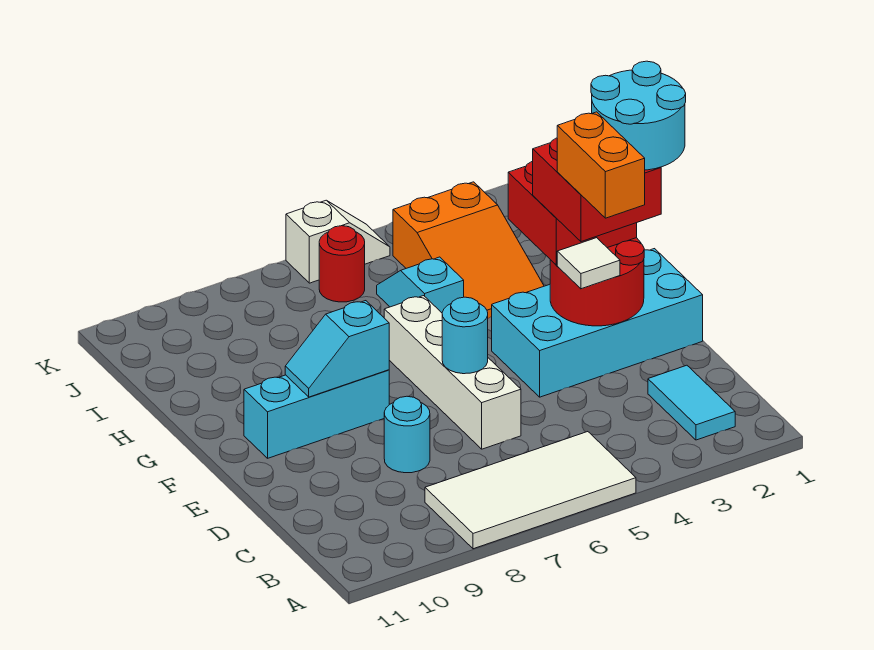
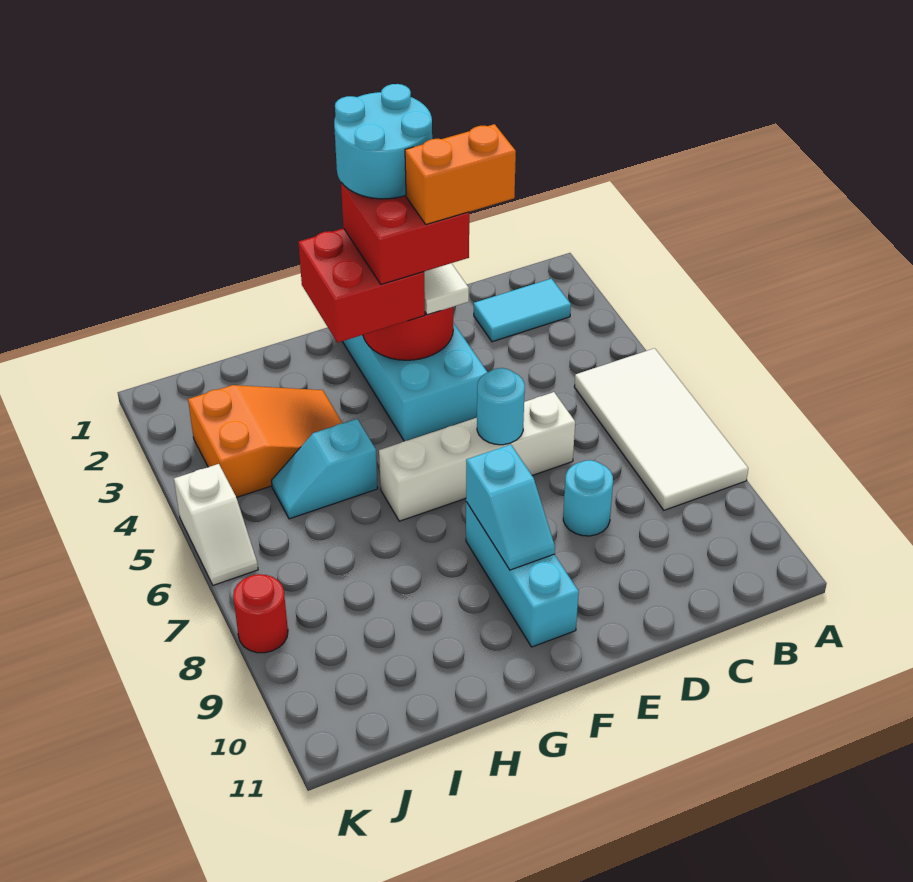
red round brick J6 level 1 -> red round brick K8 level 1
white slope K5:K6 level 1 top 6 -> white slope K5:K6 level 1 top 5

